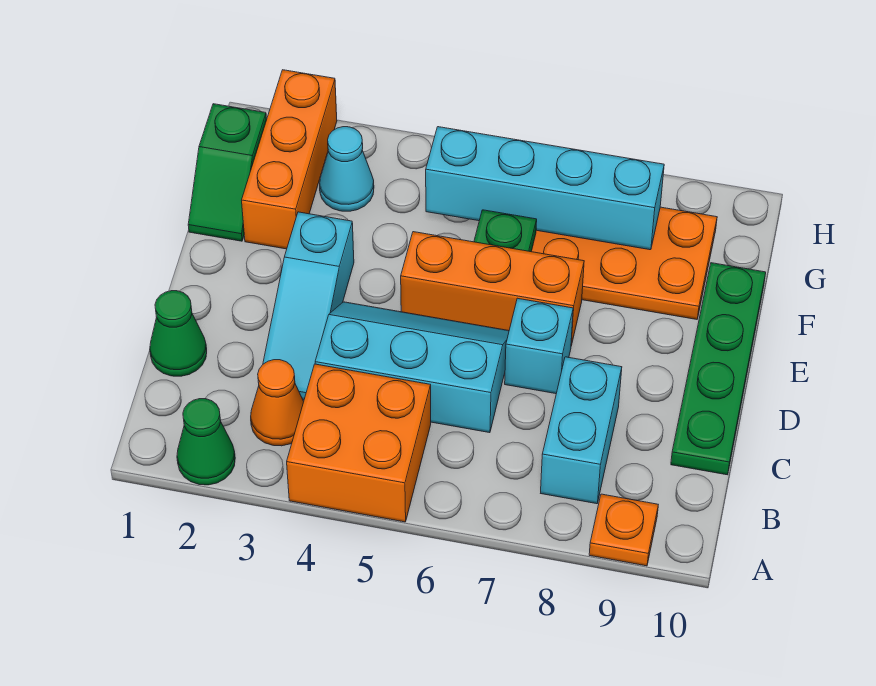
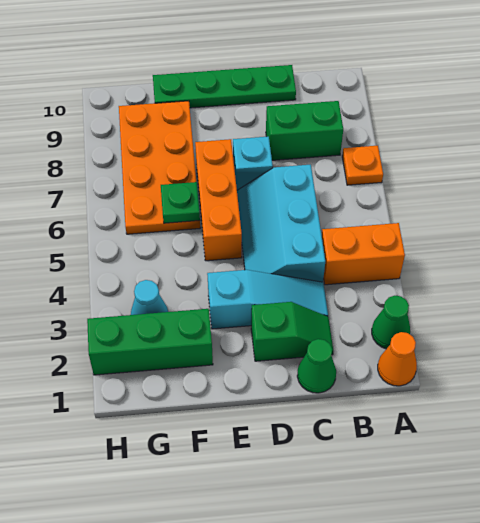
orange brick A4:B5 level 1 -> orange brick A4:B4 level 1
orange plate A9 level 1 -> orange plate A7 level 1
orange cone B3 level 1 -> orange cone A1 level 1
cyan brick B8:C8 level 1 -> green brick B8:C8 level 1
green slope F1:G1 level 1 top G -> green slope C2:D2 level 1 top D
orange brick F2:H2 level 1 -> green brick F2:H2 level 1
cyan brick G5:G8 level 2 -> none

